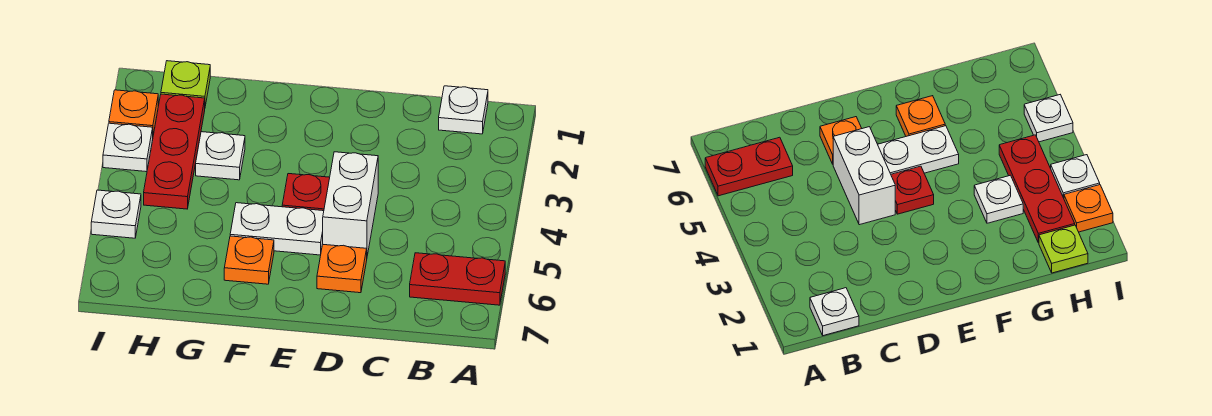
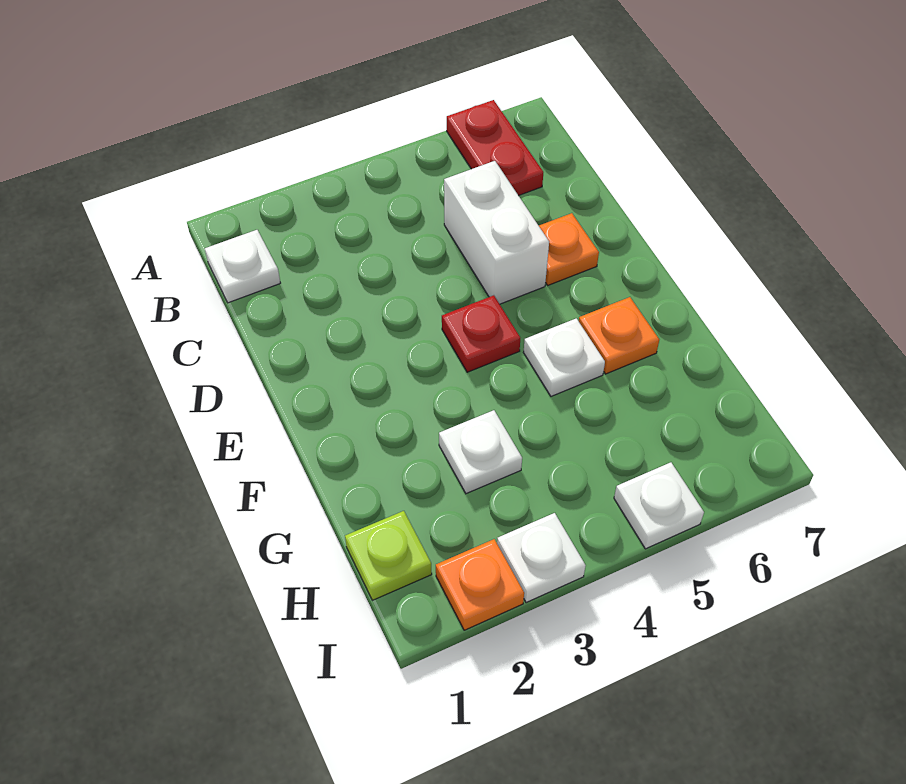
white brick D4:D5 level 1 -> white brick C5:D5 level 1
white plate E5:F5 level 1 -> white plate F5 level 1
red plate H2:H4 level 1 -> none

